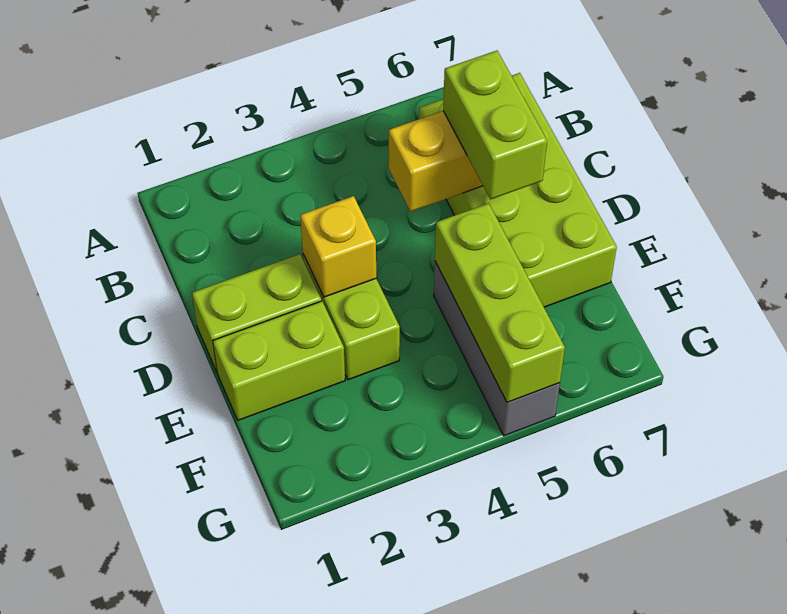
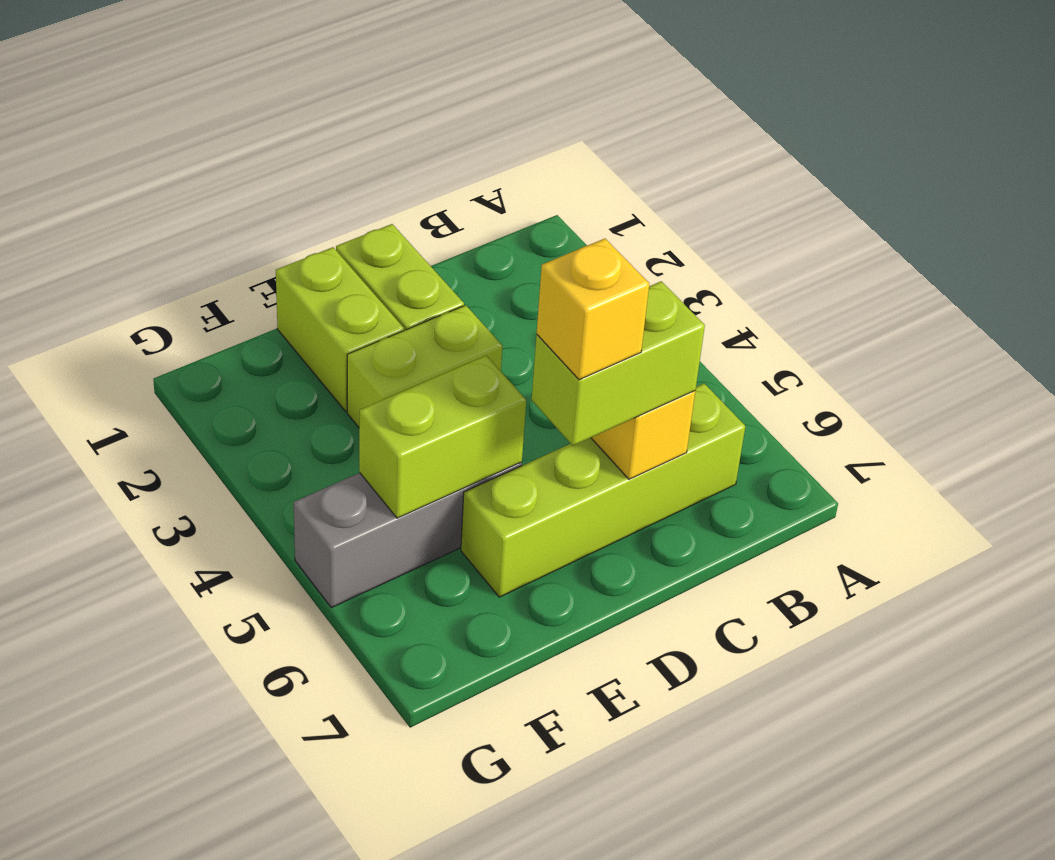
lime brick B6:E7 level 1 -> lime brick B6:E6 level 1
yellow brick D3 level 2 -> yellow brick D6 level 4
lime brick E5:G5 level 2 -> lime brick E5:F5 level 2

